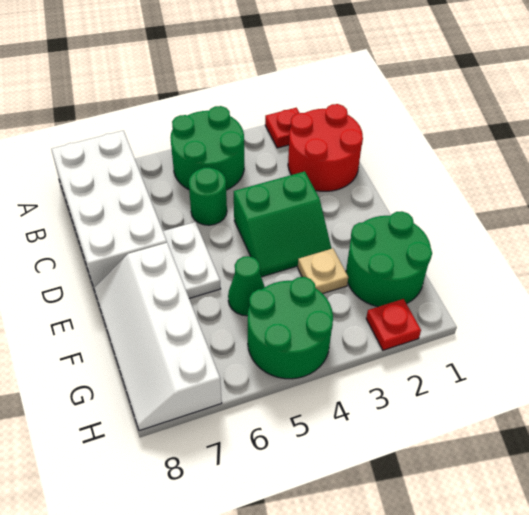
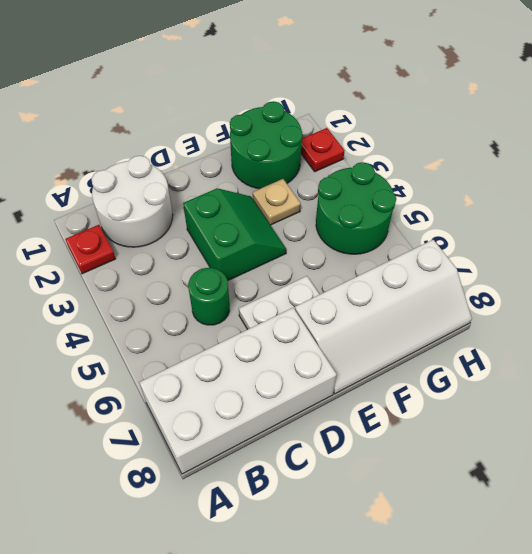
green round brick A4:B5 level 1 -> none
red round brick B1:C2 level 1 -> white round brick B1:C2 level 1
green cone F5 level 1 -> none

